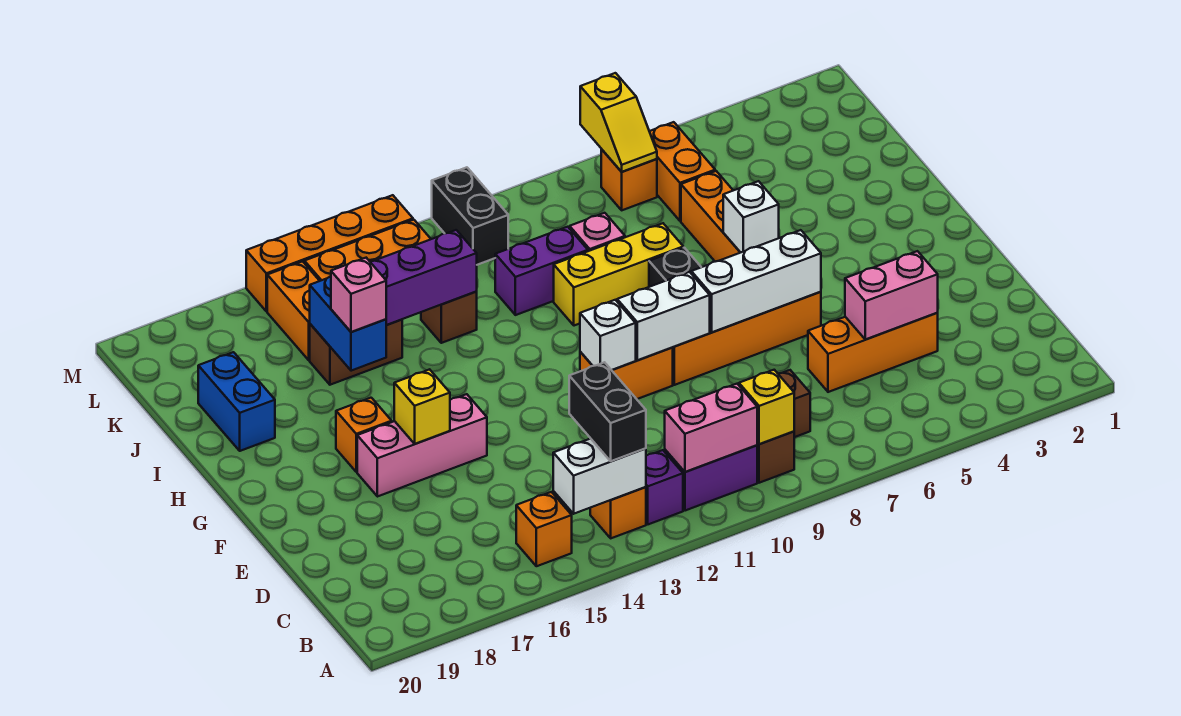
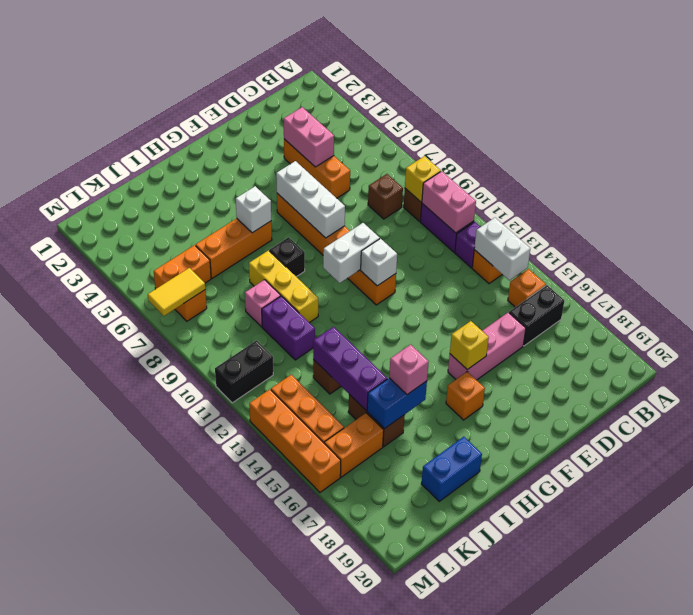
black brick B13:C13 level 3 -> black brick B16:C16 level 1
white brick F9:F10 level 2 -> white brick F10:G10 level 2
pink brick F15:F17 level 1 -> pink brick D16:F16 level 1
yellow slope L7:M7 level 2 top M -> yellow tile L7:M7 level 2

